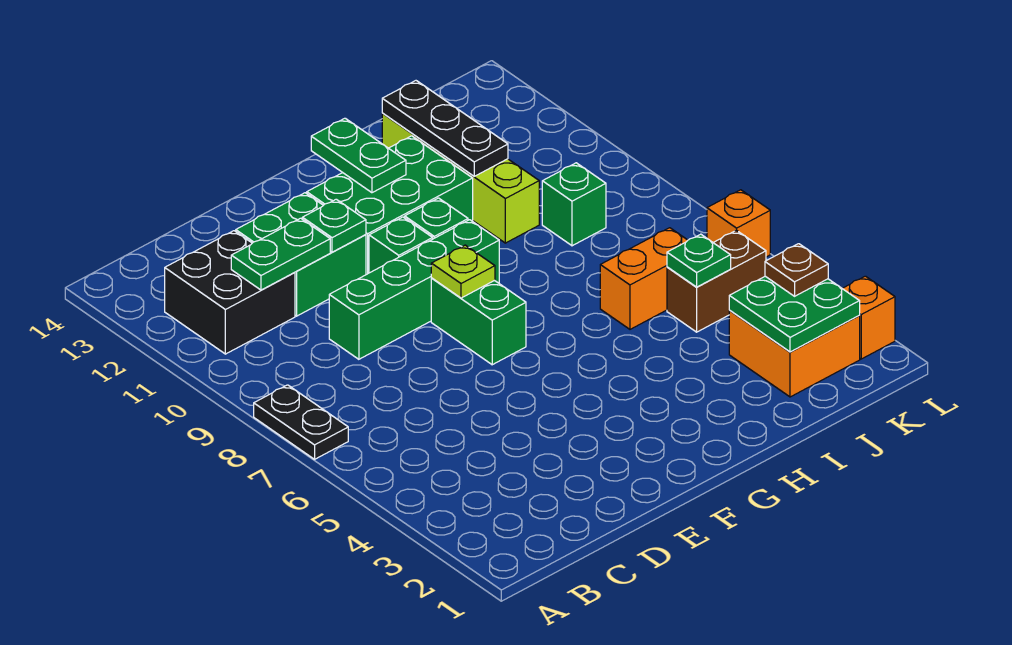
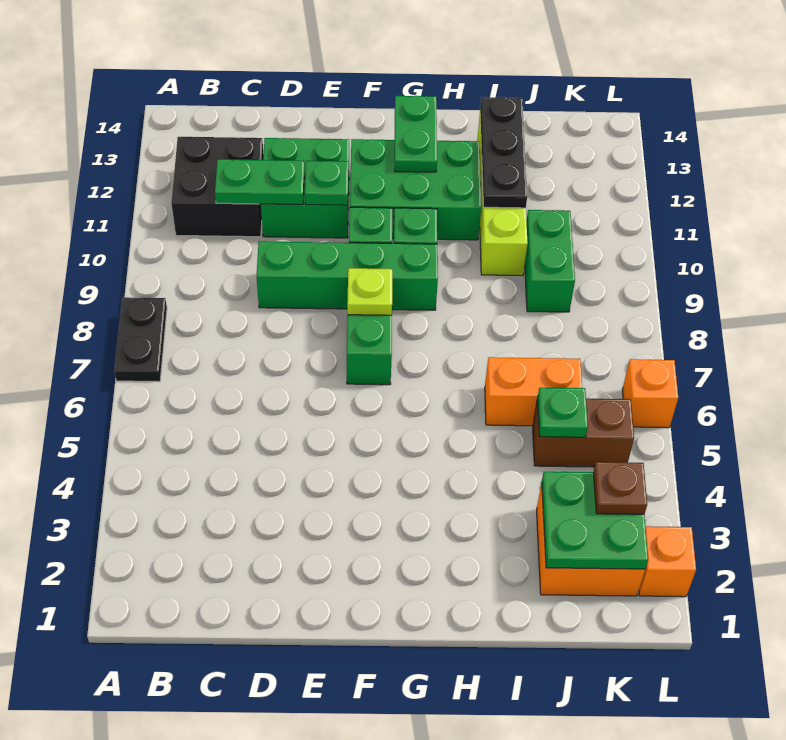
green brick J9 level 1 -> green brick J9:J10 level 1

